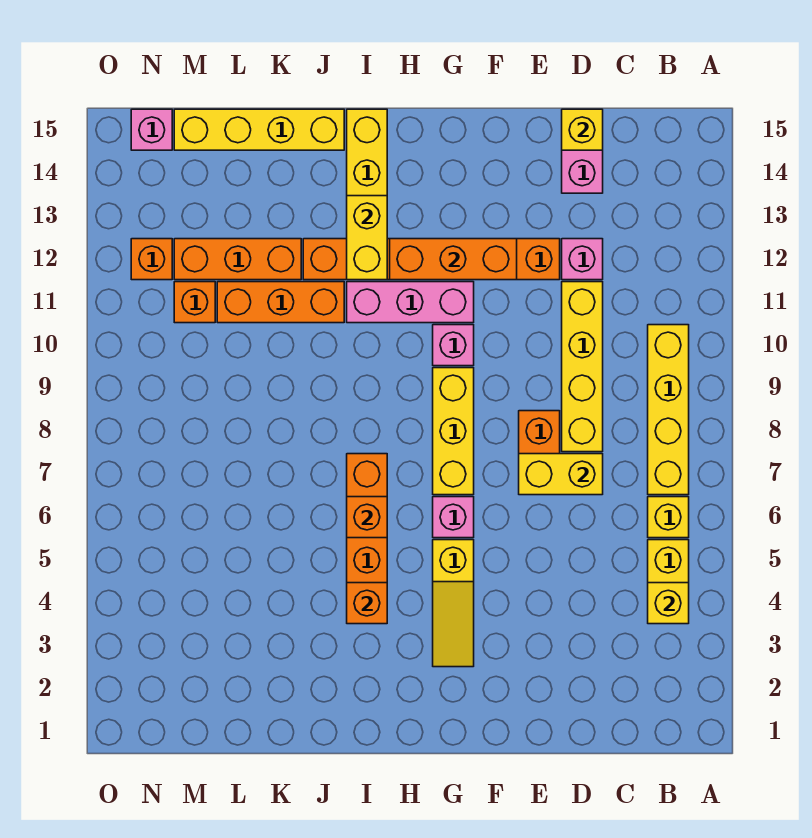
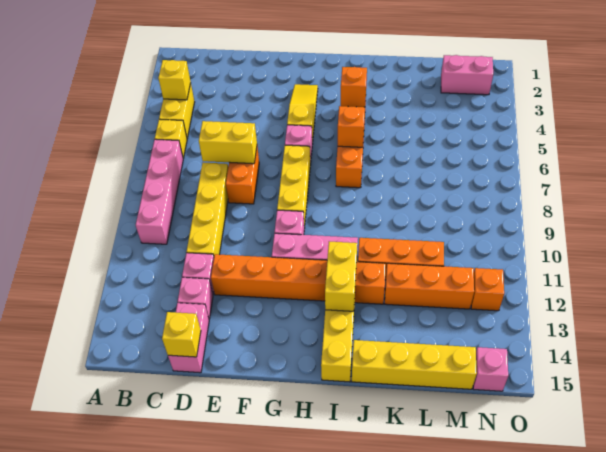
yellow brick B7:B10 level 1 -> pink brick B7:B10 level 1
none -> pink brick D13 level 1
orange brick F12:H12 level 2 -> none
none -> pink brick M2:N2 level 1
orange brick M11 level 1 -> none

